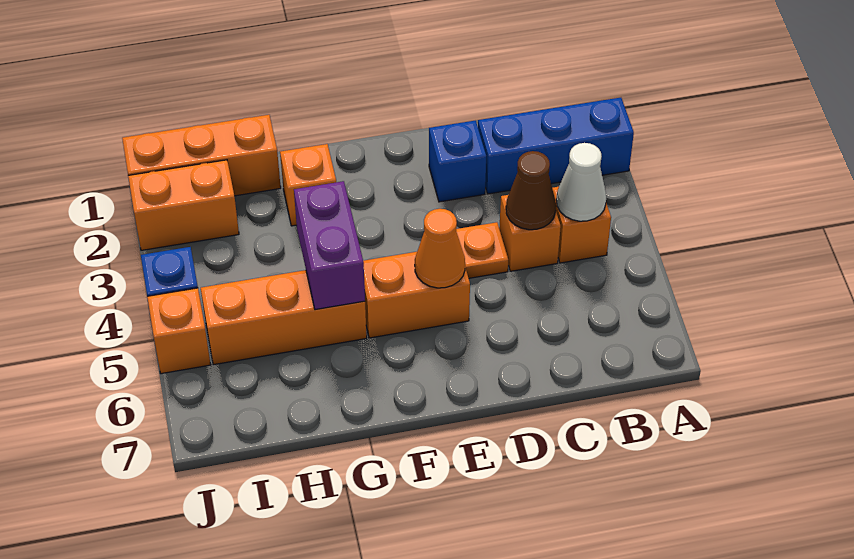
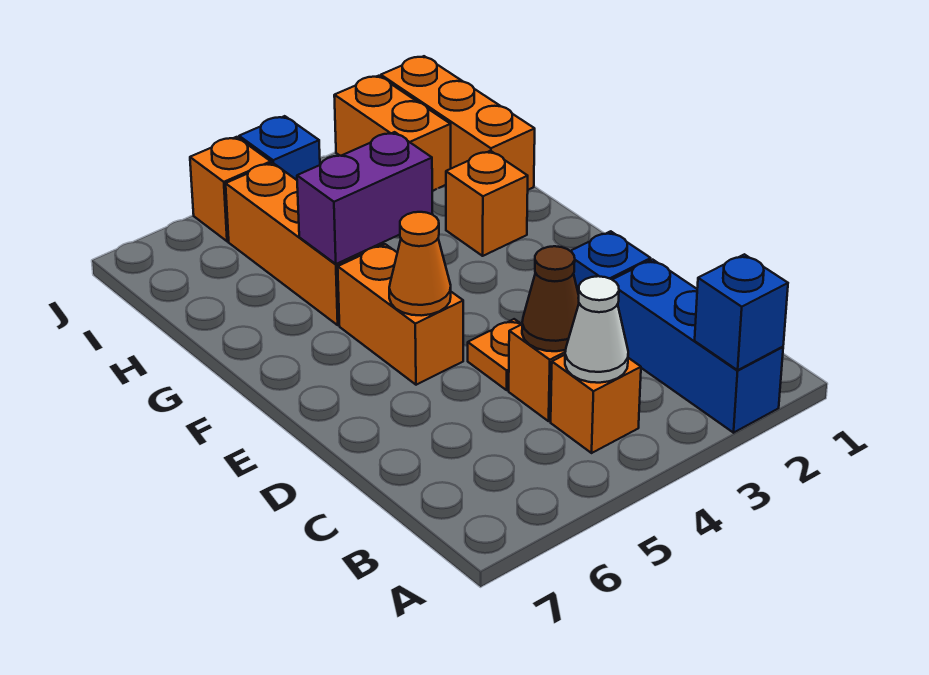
none -> blue brick A2 level 2

